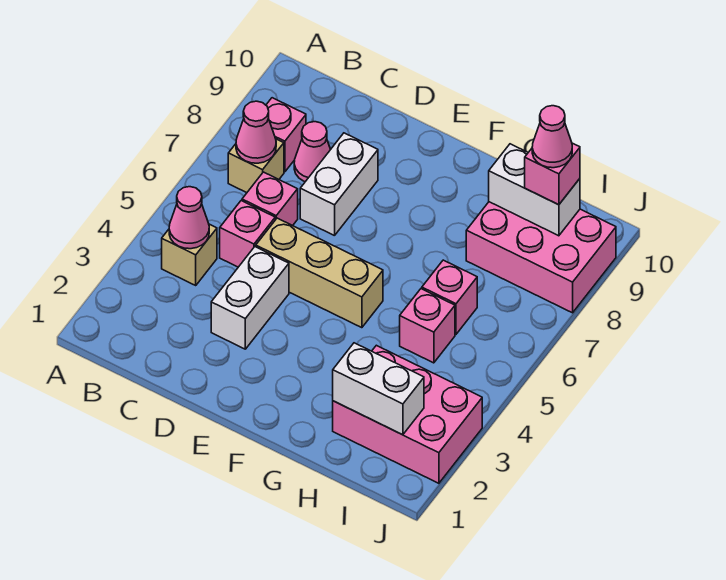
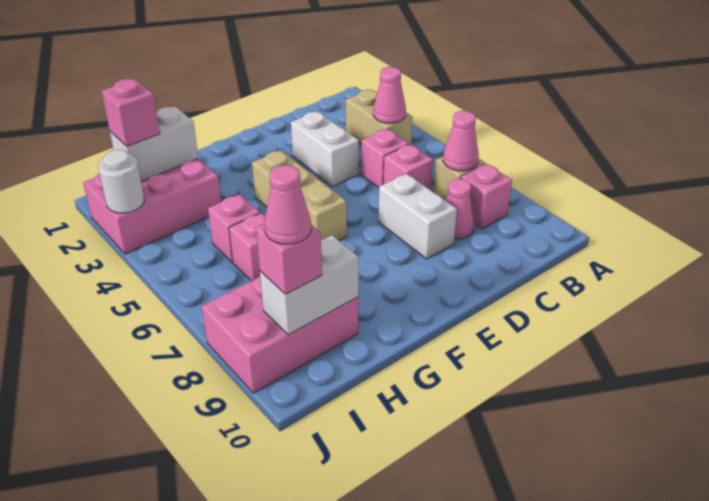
tan brick B4 level 1 -> tan brick B3:B4 level 1
tan brick D5:F5 level 1 -> tan brick F4:F6 level 1
none -> pink brick I2 level 3
none -> white round brick J3 level 2

